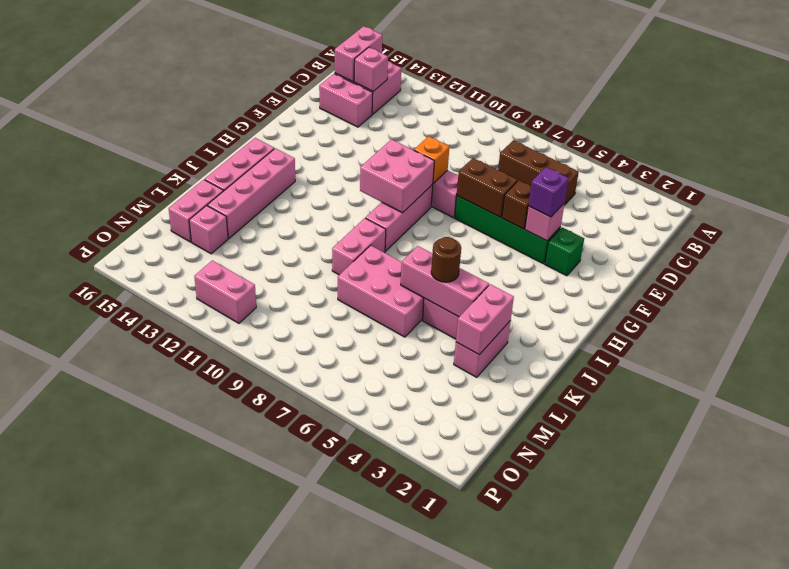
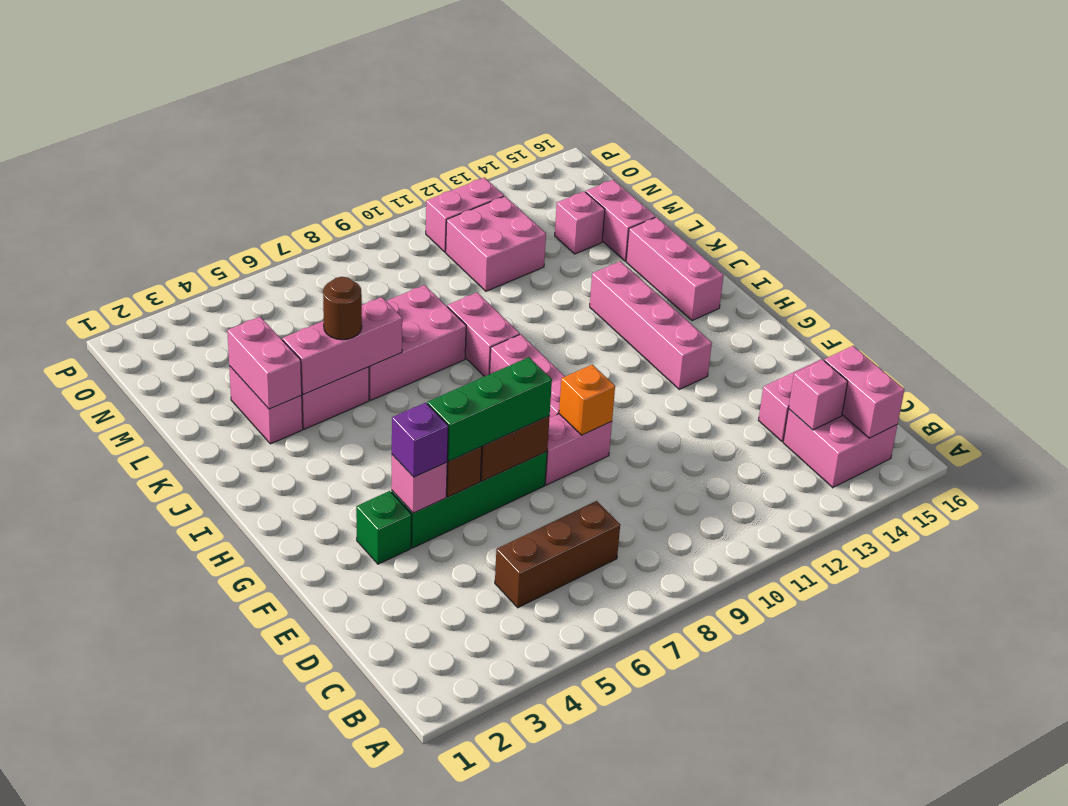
none -> green brick F5:F7 level 3
pink brick G9:H10 level 2 -> pink brick M11:N12 level 1
pink brick I14:L14 level 1 -> pink brick G13:J13 level 1

